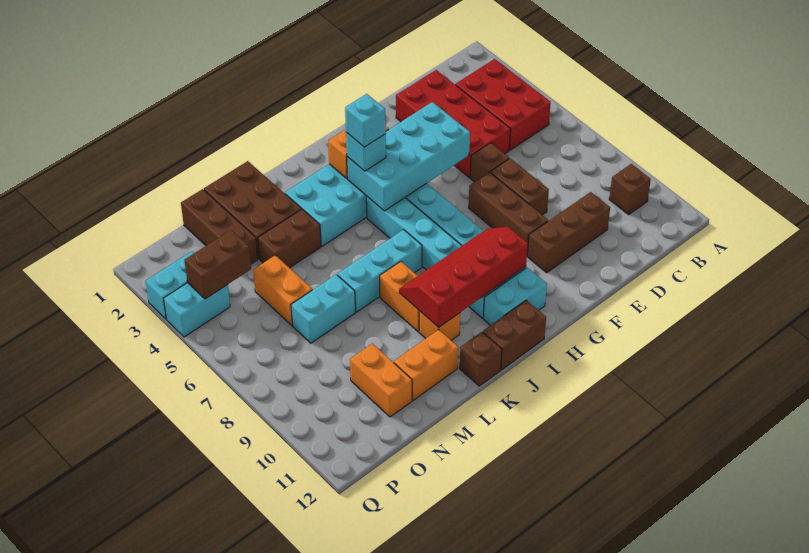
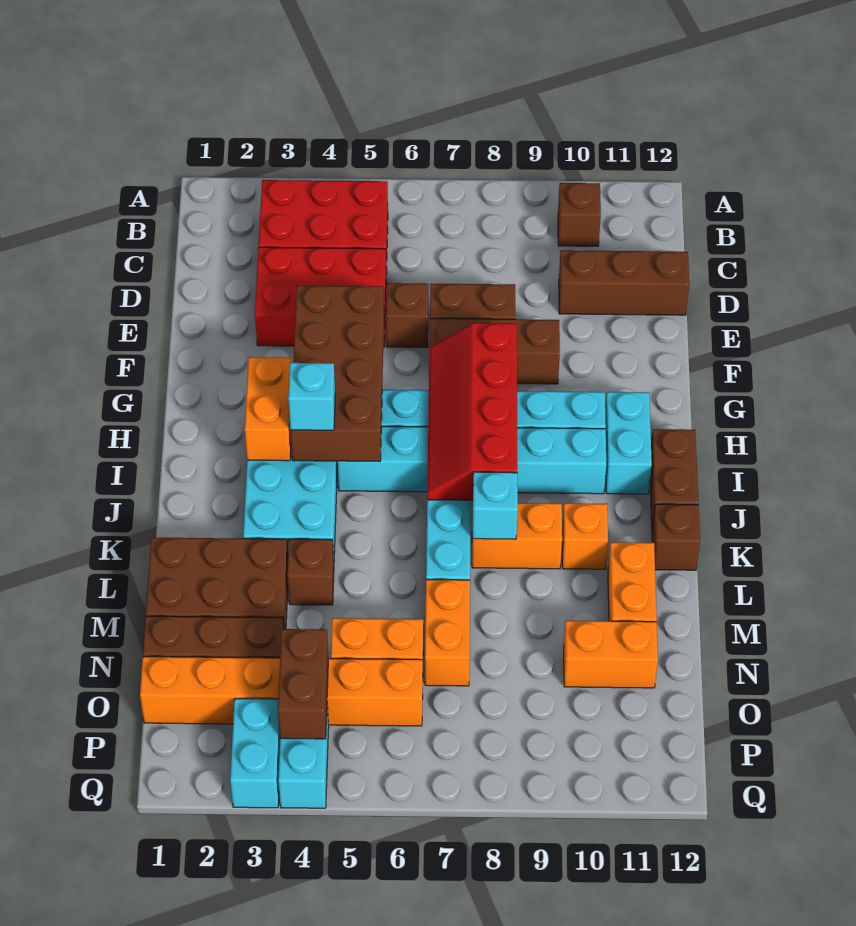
red brick D2:E5 level 1 -> red brick D3:E5 level 1
brown brick D10:F10 level 1 -> brown brick D10:D12 level 1
cyan brick F4:I5 level 2 -> brown brick F4:I5 level 2
red slope H9:K10 level 2 top 10 -> red slope G7:J8 level 2 top 8
cyan brick I4 level 4 -> cyan brick K8 level 2
brown brick L4:M4 level 1 -> brown brick L4 level 1
cyan brick M7:N7 level 1 -> orange brick M7:N7 level 1
none -> orange brick O1:O6 level 1

